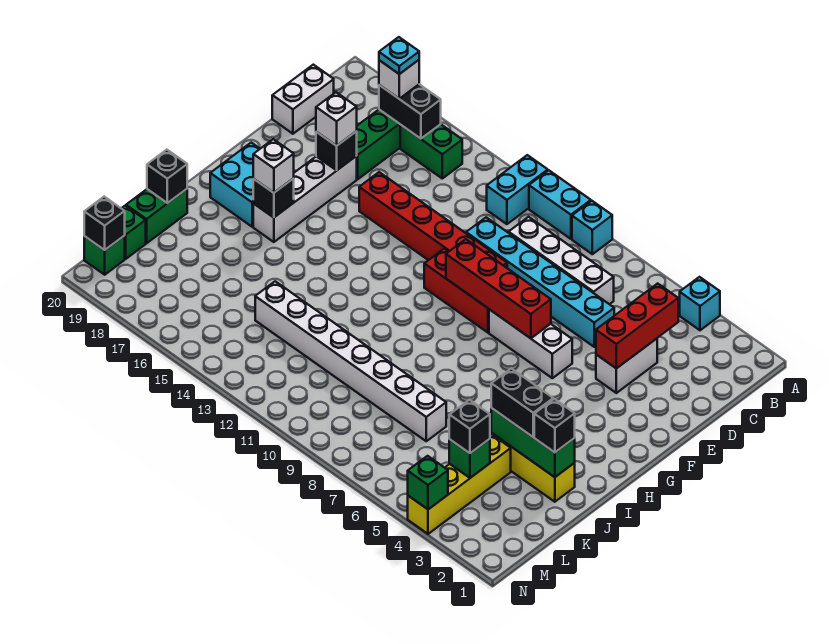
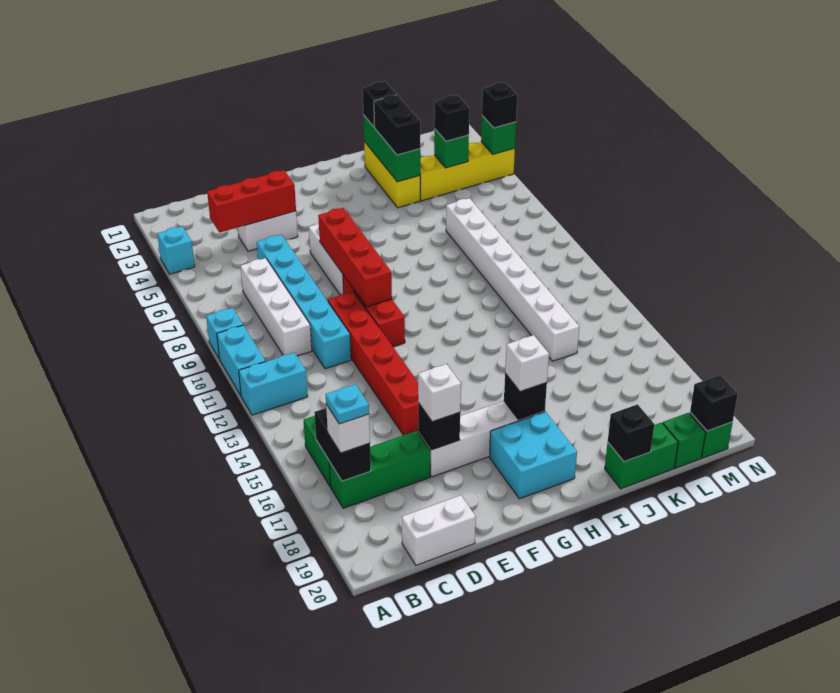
none -> black brick N4 level 3

